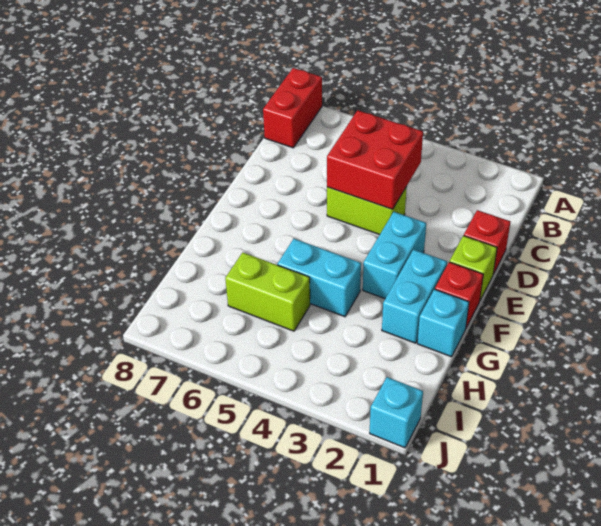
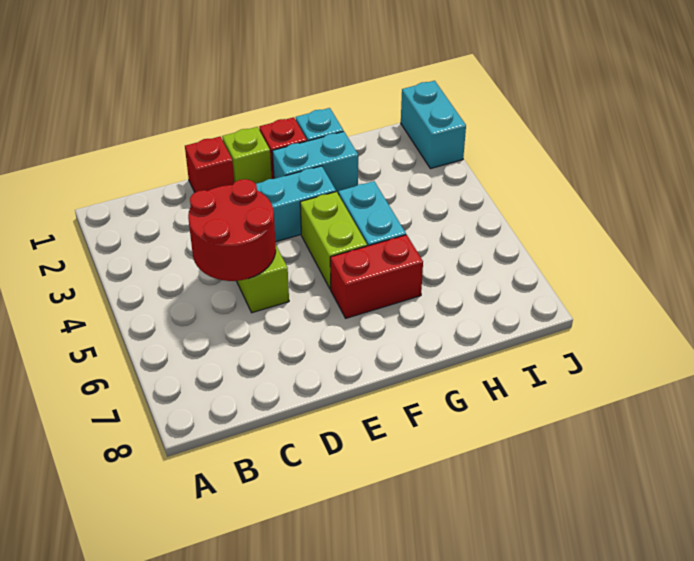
red brick A8:B8 level 1 -> red brick F6:G6 level 1
red brick C4:D5 level 2 -> red round brick C4:D5 level 2
lime brick H5:H6 level 1 -> lime brick F4:F5 level 1
cyan brick J1 level 1 -> cyan brick J1:J2 level 1

